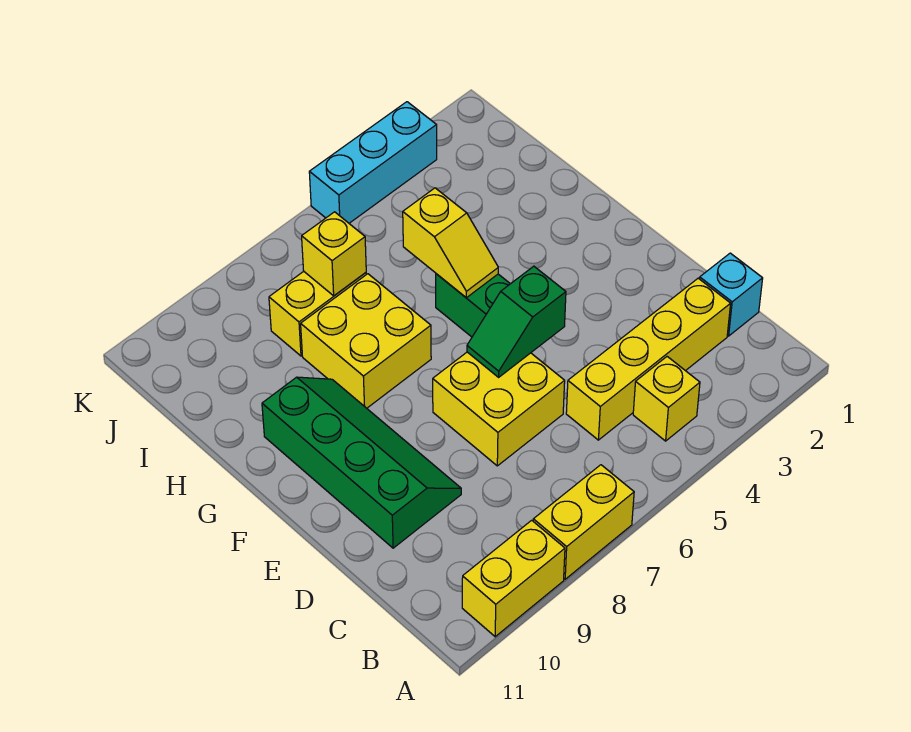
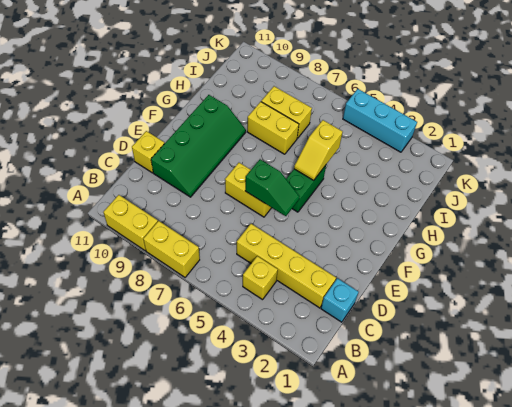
yellow brick D6:E7 level 1 -> yellow brick E6:E7 level 1
green slope E5:E6 level 2 top 5 -> green slope E5:E6 level 2 top 6
yellow brick G7:H8 level 1 -> yellow brick H7:H8 level 1
yellow brick I7 level 2 -> yellow brick D11 level 1

